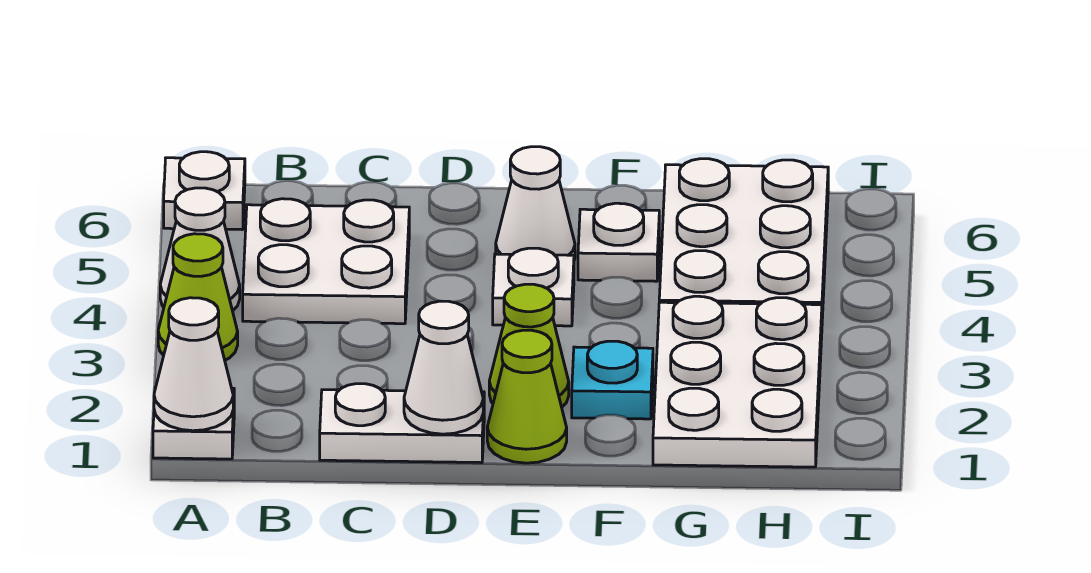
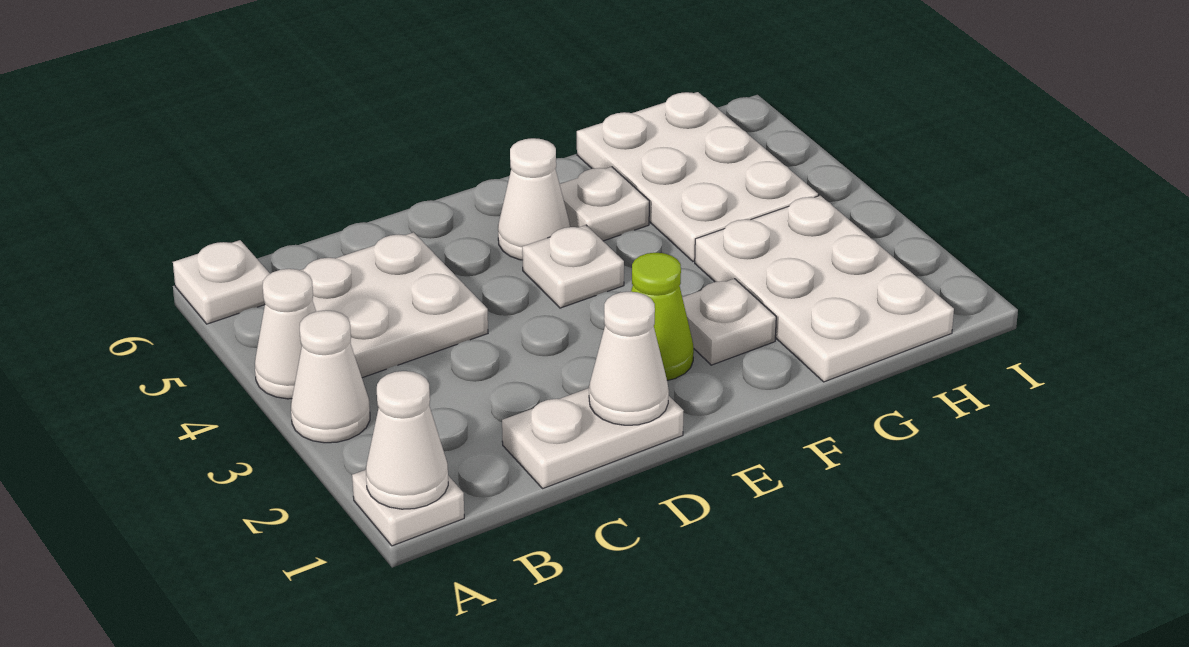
lime cone A3 level 1 -> white cone A3 level 1
lime cone E1 level 1 -> none
cyan plate F2 level 1 -> white plate F2 level 1

